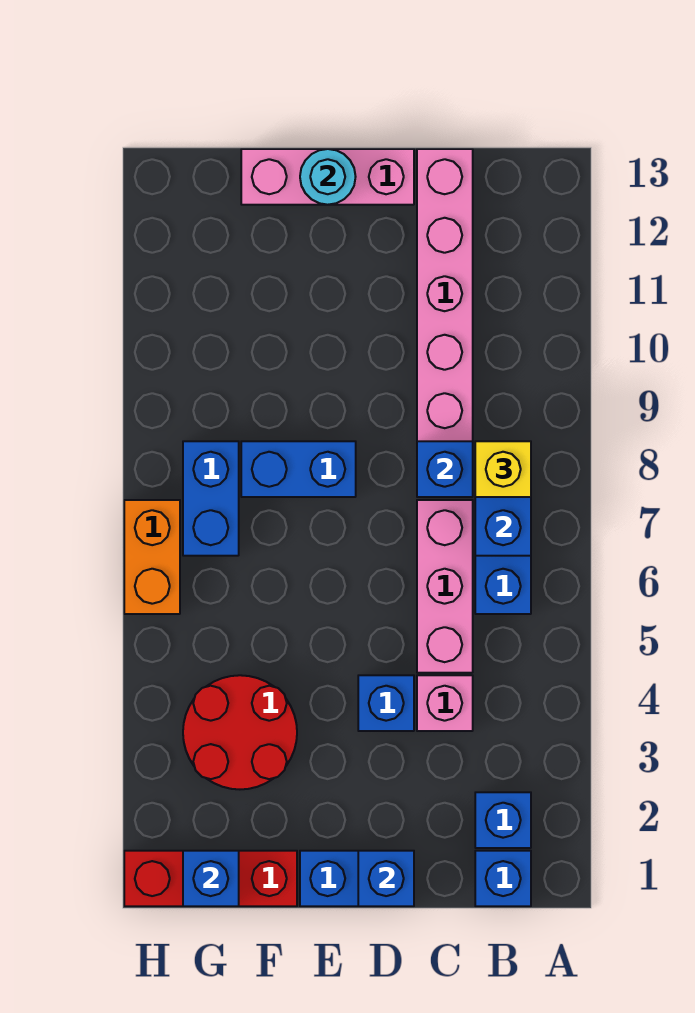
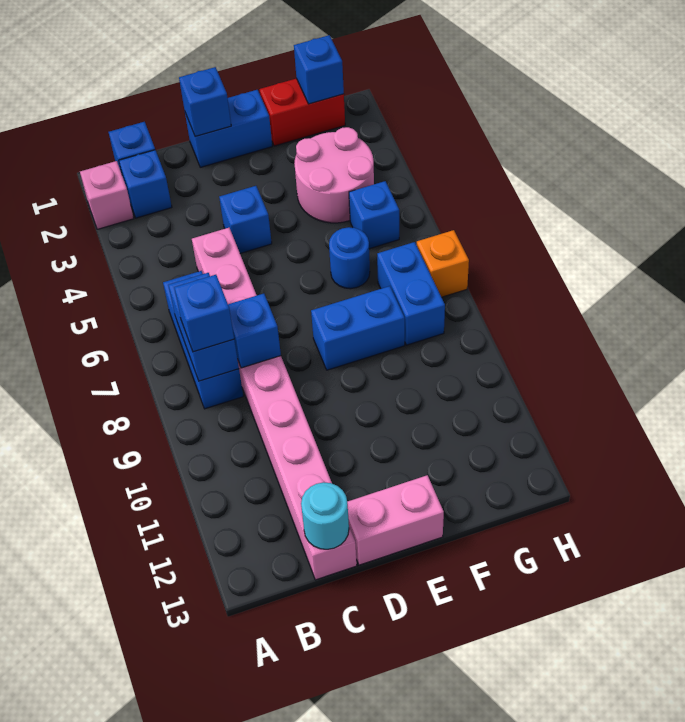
yellow brick B8 level 3 -> blue brick B8 level 3
pink brick C4 level 1 -> pink brick A2 level 1
pink brick D13:F13 level 1 -> pink brick D13:E13 level 1
cyan round brick E13 level 2 -> cyan round brick C13 level 2
red brick F1:H1 level 1 -> red brick F1:G1 level 1
red round brick F3:G4 level 1 -> pink round brick F3:G4 level 1
none -> blue round brick F6 level 1
none -> blue brick G5 level 1
orange brick H6:H7 level 1 -> orange brick H7 level 1

